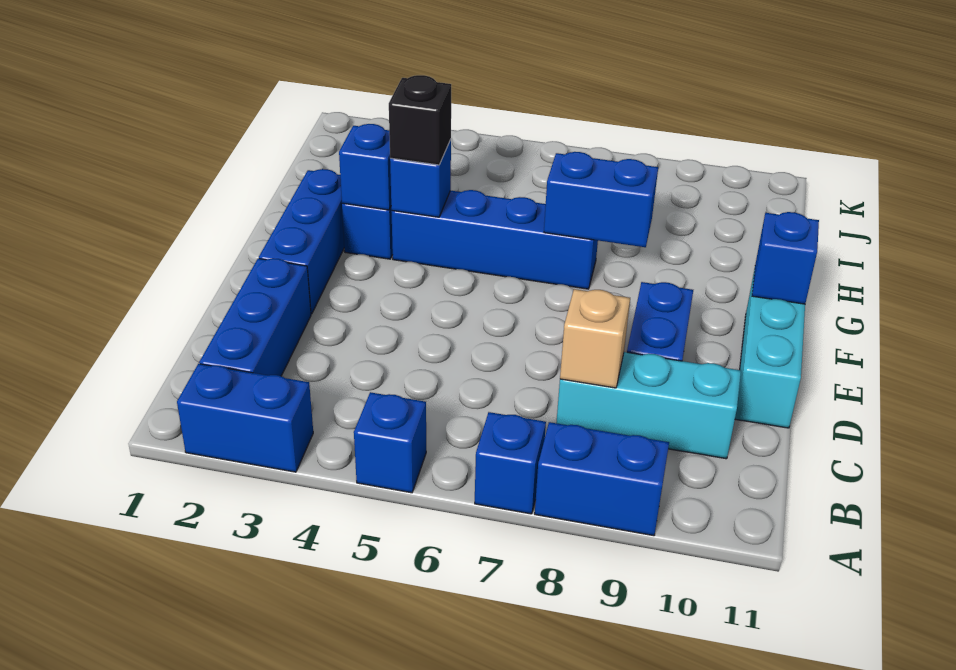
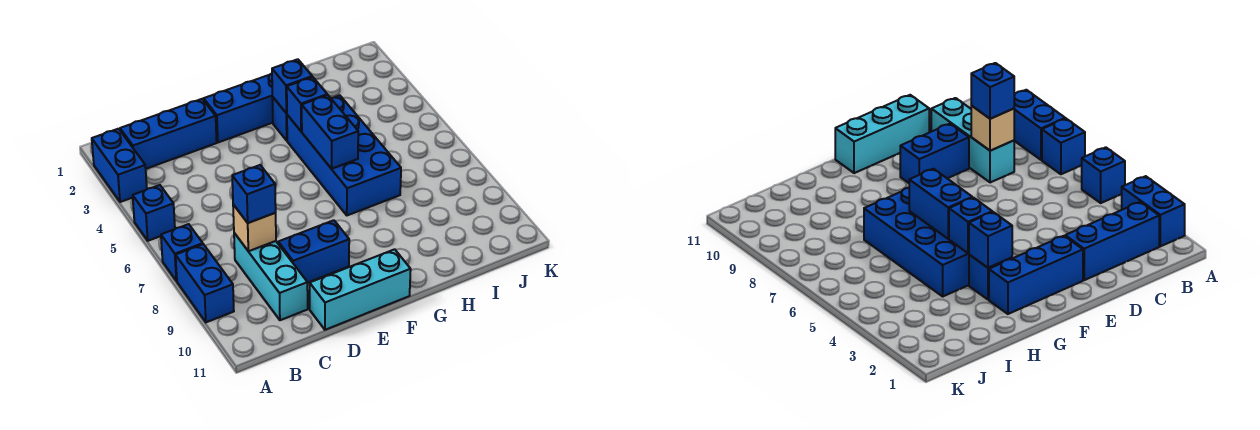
blue brick F11 level 2 -> blue brick C8 level 3
blue brick G4:G7 level 1 -> blue brick G4:H7 level 1
black brick G4 level 3 -> none
blue brick G7:G8 level 2 -> blue brick G5:G6 level 2

